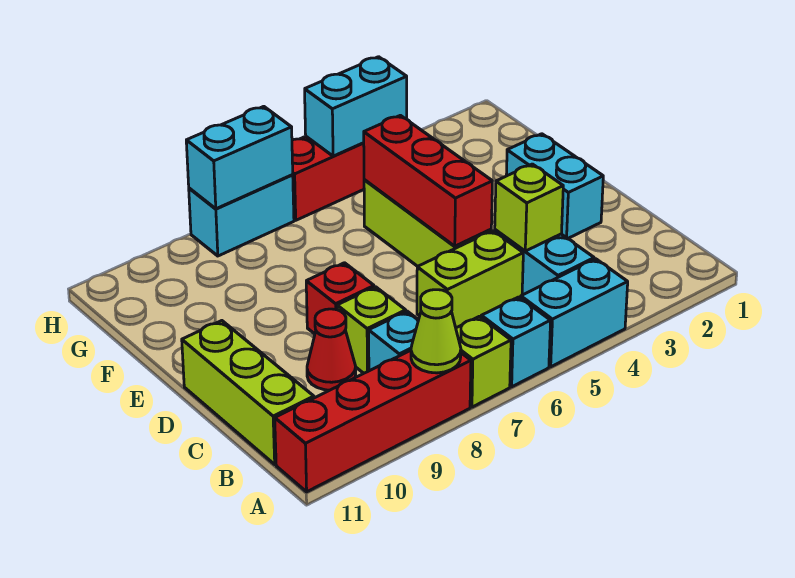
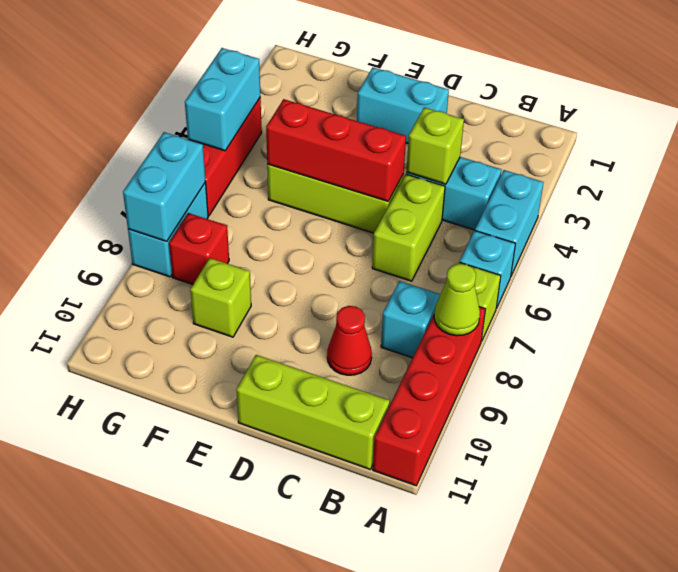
lime brick C8 level 1 -> lime brick F9 level 1
red brick D8 level 1 -> red brick G8 level 1

